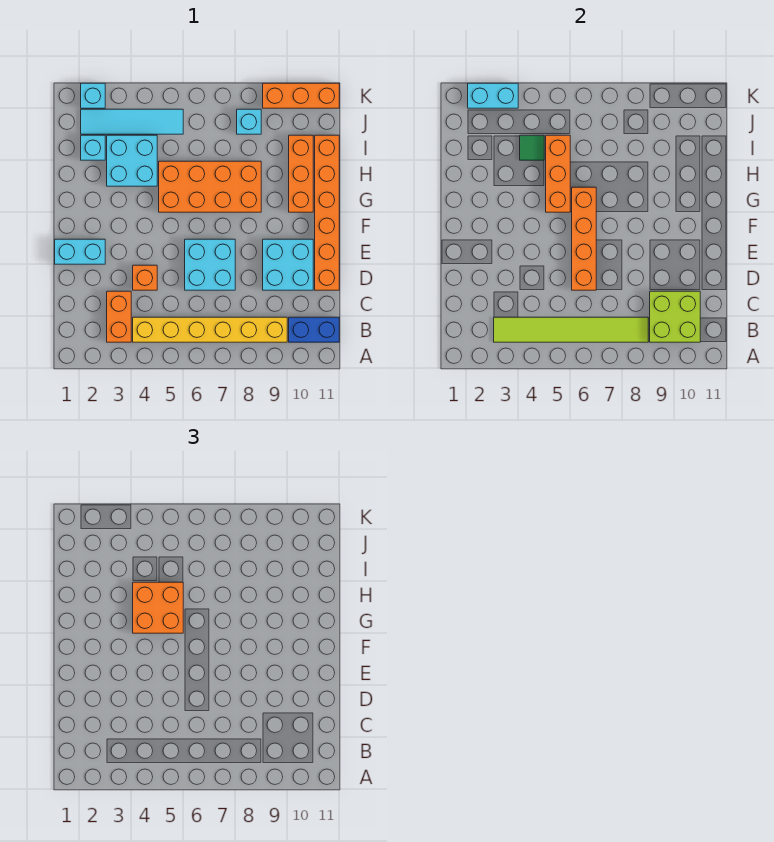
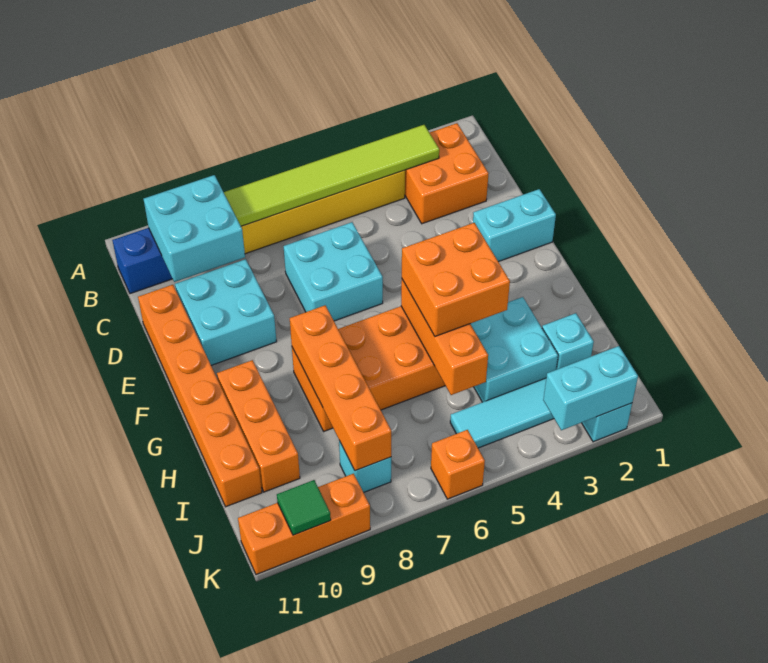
orange brick B3:C3 level 1 -> orange brick B2:C3 level 1
lime brick B9:C10 level 2 -> cyan brick B9:C10 level 2
orange brick D4 level 1 -> orange brick K6 level 1
orange brick D6:G6 level 2 -> orange brick G8:J8 level 2
green tile I4 level 2 -> green tile K10 level 2

